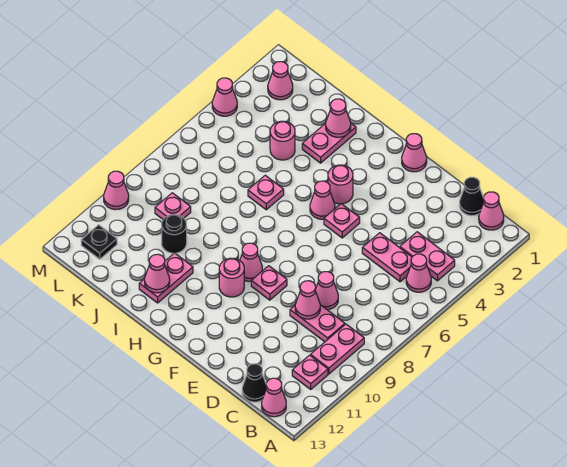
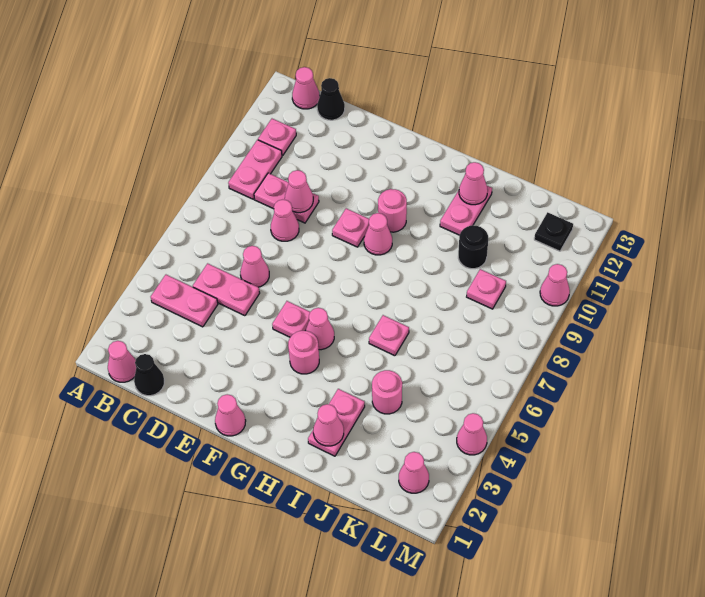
pink cone B5 level 1 -> pink cone D6 level 1

